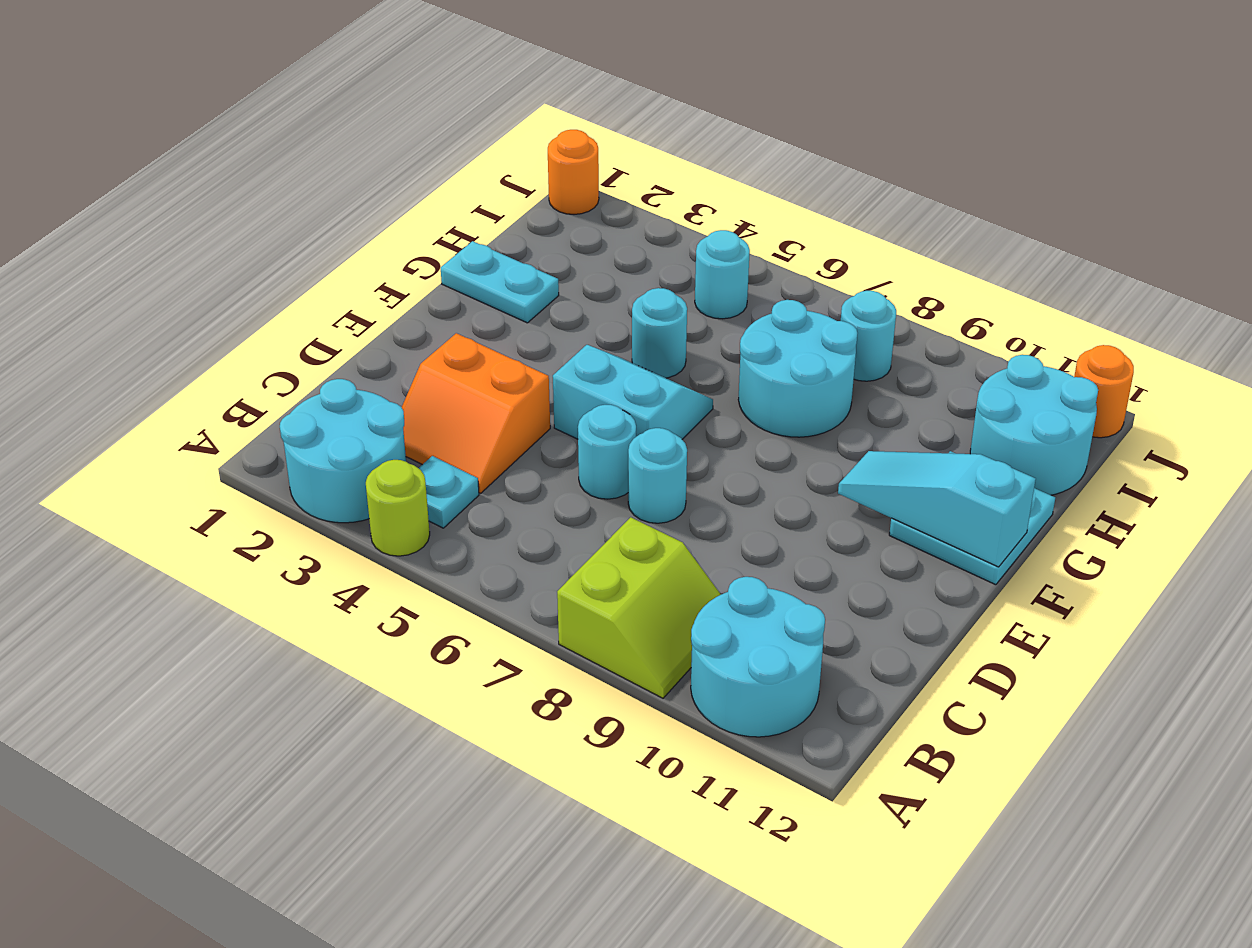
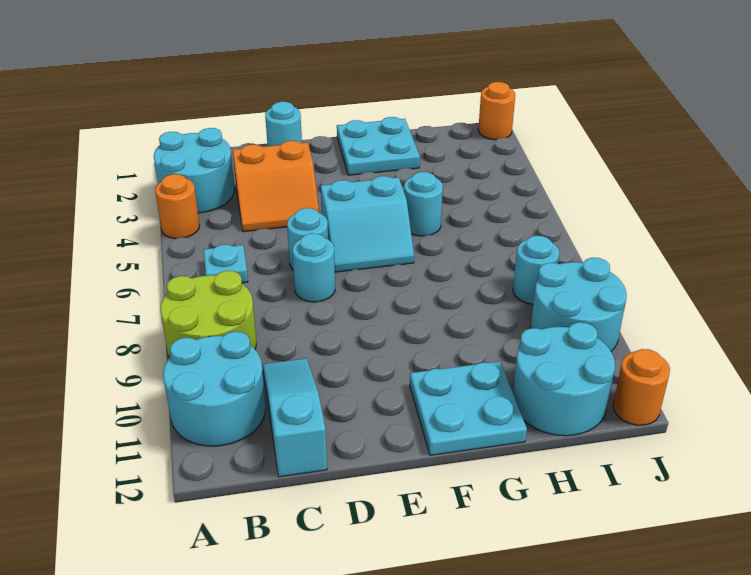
lime round brick A4 level 1 -> orange round brick A4 level 1
lime slope A8:B9 level 1 top 8 -> lime round brick A8:B9 level 1
cyan plate B4 level 1 -> cyan plate B6 level 1
orange slope C3:D4 level 1 top D -> orange slope C3:D4 level 1 top 3
cyan slope E5:F6 level 1 top E -> cyan slope E5:F6 level 1 top 5
cyan slope F10:F12 level 2 top 12 -> cyan slope C10:C12 level 1 top 12
cyan plate G1:G2 level 1 -> cyan plate F1:G2 level 1
cyan round brick G7:H8 level 1 -> cyan round brick I9:J10 level 1
cyan round brick I5 level 1 -> cyan round brick D1 level 1

